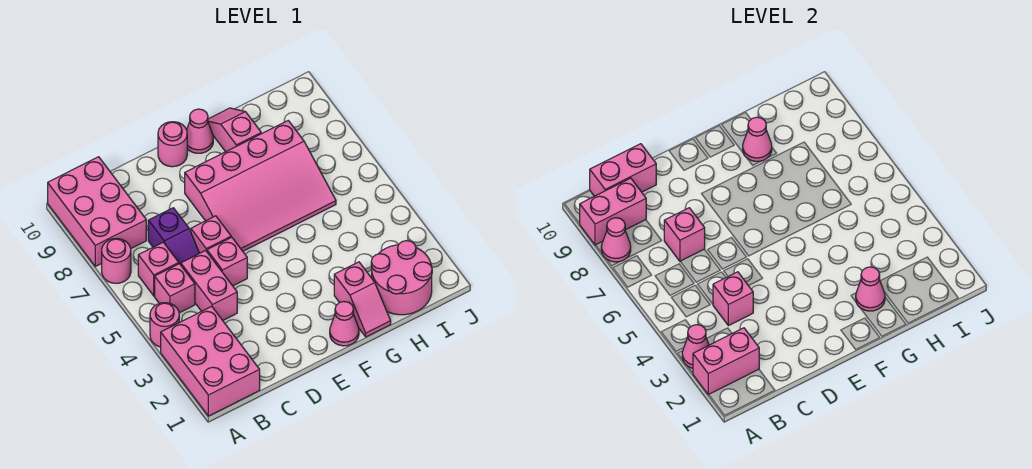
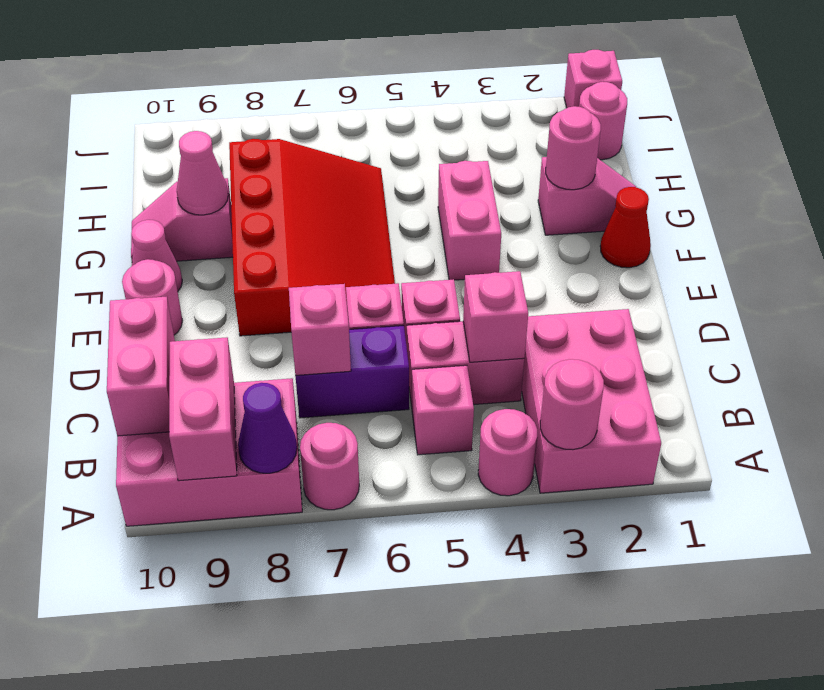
pink brick A1:B3 level 1 -> pink brick A2:C3 level 1
pink brick A2:B2 level 2 -> pink brick F4:G4 level 1
pink cone A3 level 2 -> pink round brick A3 level 2
pink cone A8 level 2 -> purple cone A8 level 2
pink brick B6 level 1 -> pink brick J1 level 1
purple slope C6:C7 level 1 top 7 -> purple brick C6:C7 level 1
pink slope E6:H8 level 1 top 8 -> red slope E6:H8 level 1 top 8
pink cone F1 level 1 -> red cone F1 level 1
pink cone G2 level 2 -> pink round brick G2 level 2
pink round brick H1:I2 level 1 -> pink round brick I1 level 1

